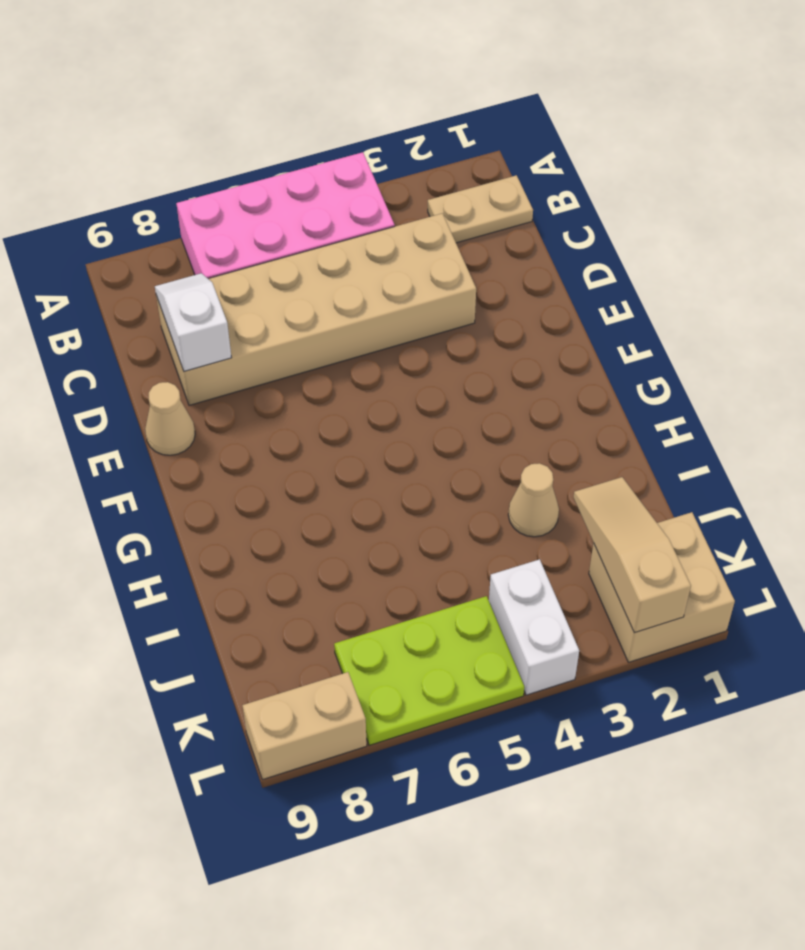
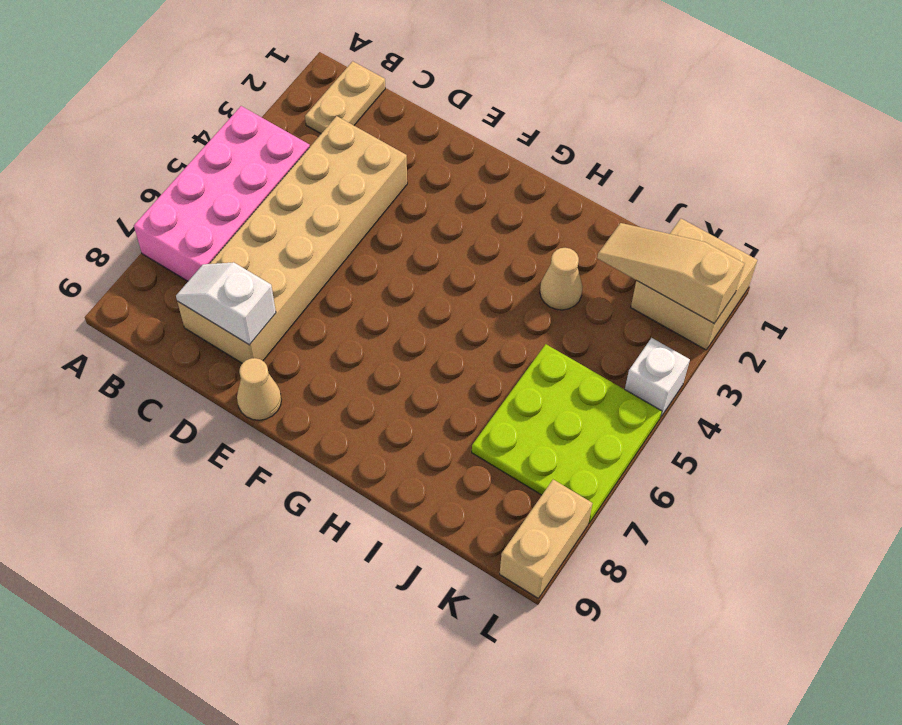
white brick K4:L4 level 1 -> white brick L4 level 1
lime plate K5:L7 level 1 -> lime plate J5:L7 level 1

